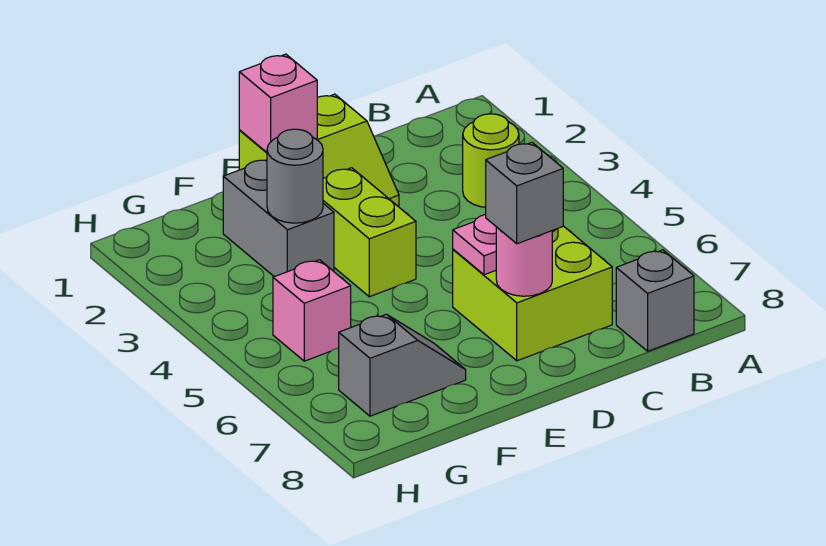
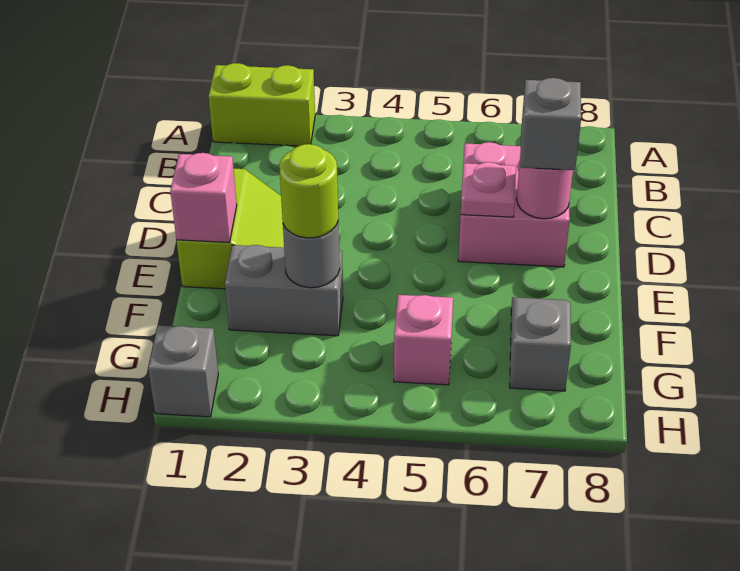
lime round brick B3 level 1 -> lime round brick F3 level 3
grey brick B8 level 1 -> grey brick H1 level 1
lime brick C6:D7 level 1 -> pink brick C6:D7 level 1
lime brick E3:E4 level 1 -> lime brick A1:A2 level 1

